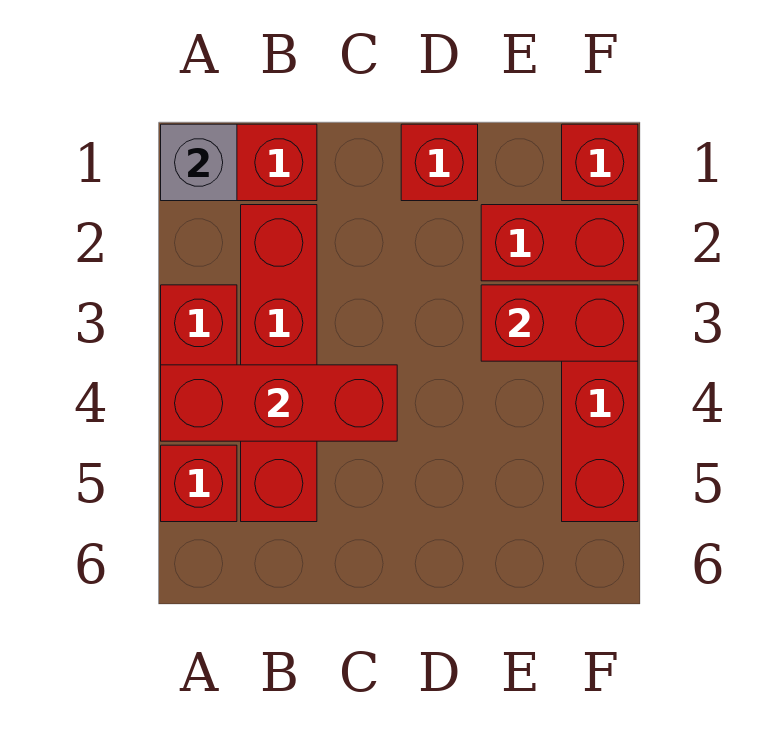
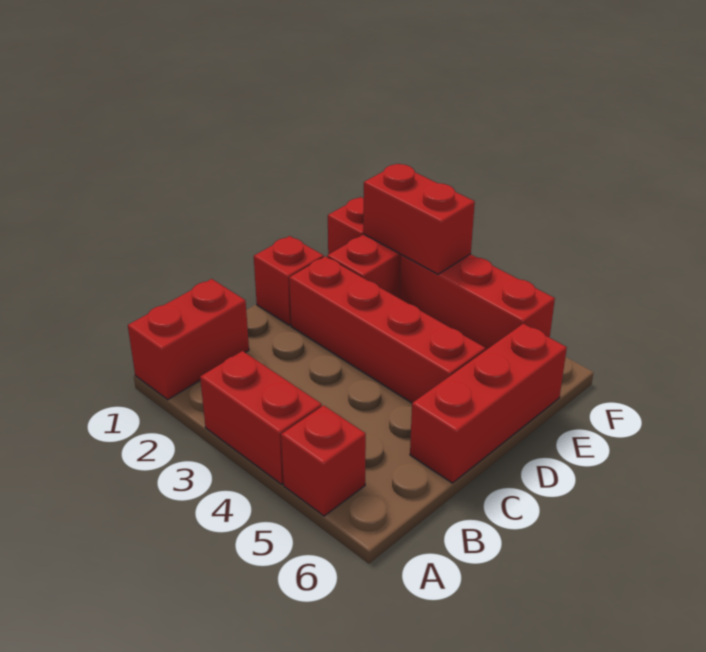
grey brick A1 level 2 -> none
red brick A4:C4 level 2 -> red brick C6:E6 level 1
red brick B2:B5 level 1 -> red brick D2:D5 level 1
red brick E3:F3 level 2 -> red brick F2:F3 level 2

